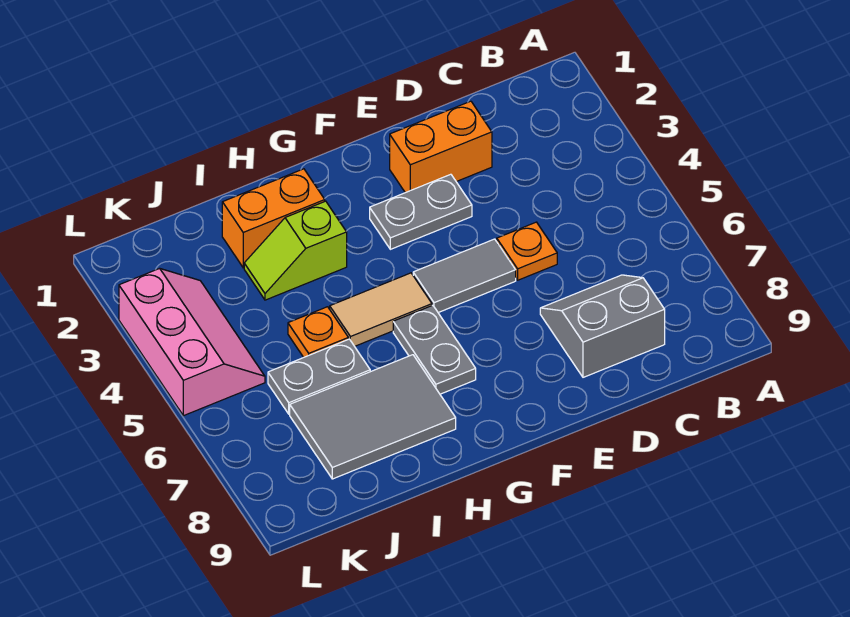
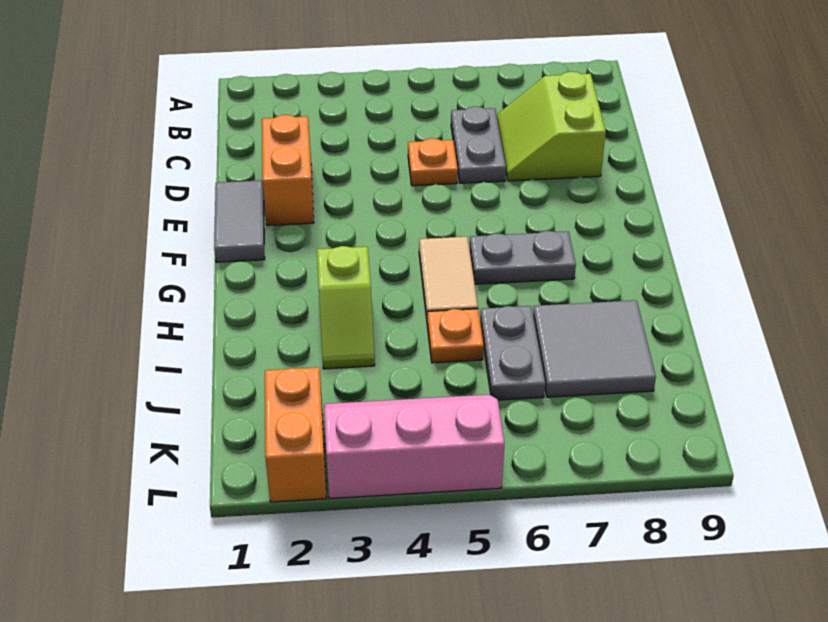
grey slope C7:D8 level 1 top 8 -> lime slope C7:D8 level 1 top 8
grey plate E3:F3 level 1 -> grey plate C6:D6 level 1
grey tile E5:F5 level 1 -> grey tile E1:F1 level 1
orange brick H2:I2 level 1 -> orange brick K2:L2 level 1
grey tile H7:J8 level 1 -> grey tile I7:J8 level 1

